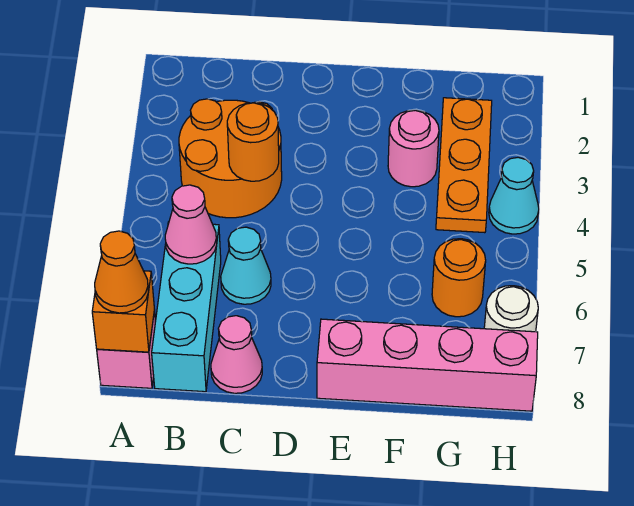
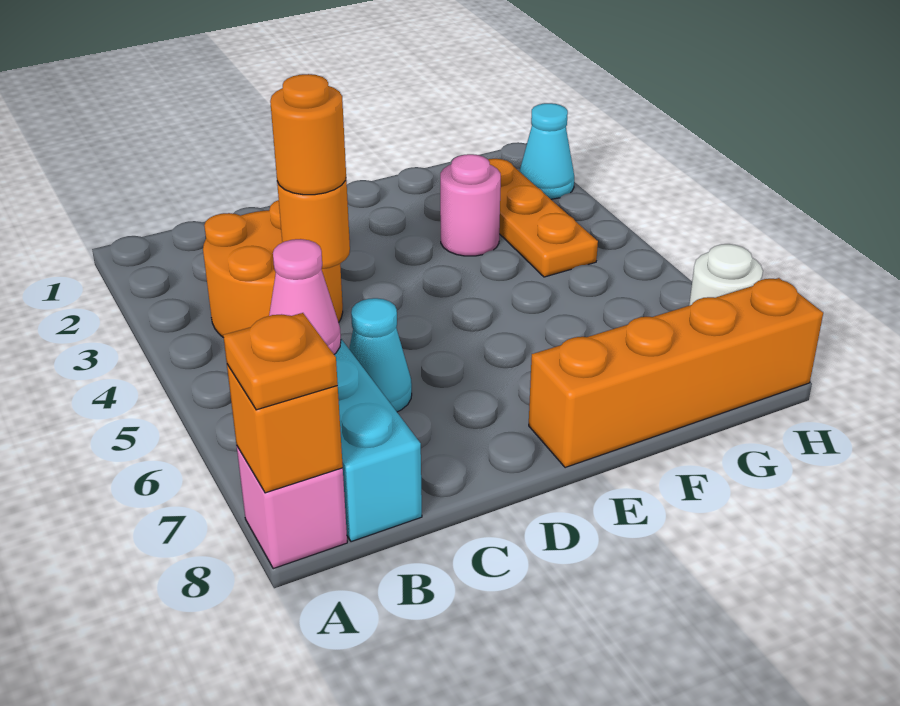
orange cone A8 level 3 -> orange plate A8 level 3
pink cone C8 level 1 -> none
pink brick E8:H8 level 1 -> orange brick E8:H8 level 1
orange round brick G6 level 1 -> orange round brick C4 level 3
cyan cone H4 level 1 -> cyan cone H2 level 1

